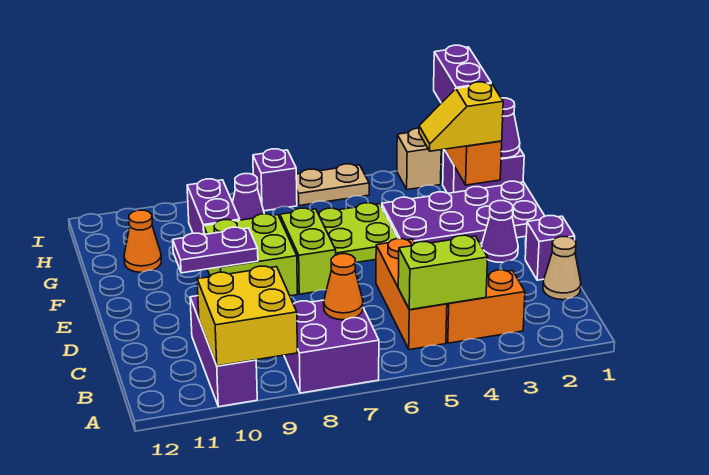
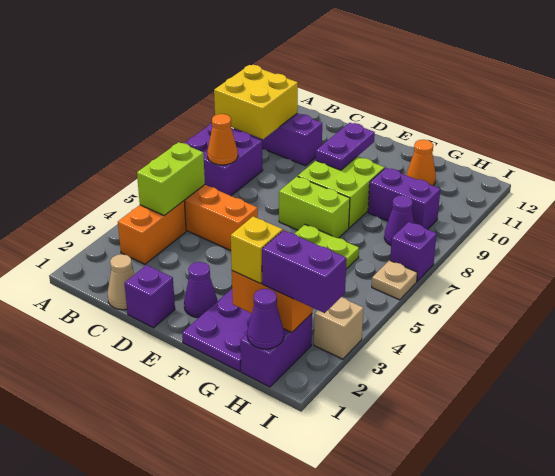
tan plate I5:I6 level 1 -> tan plate I6 level 1

